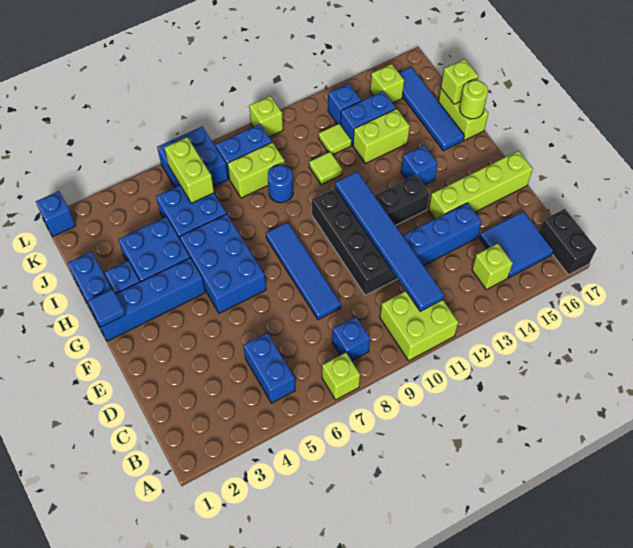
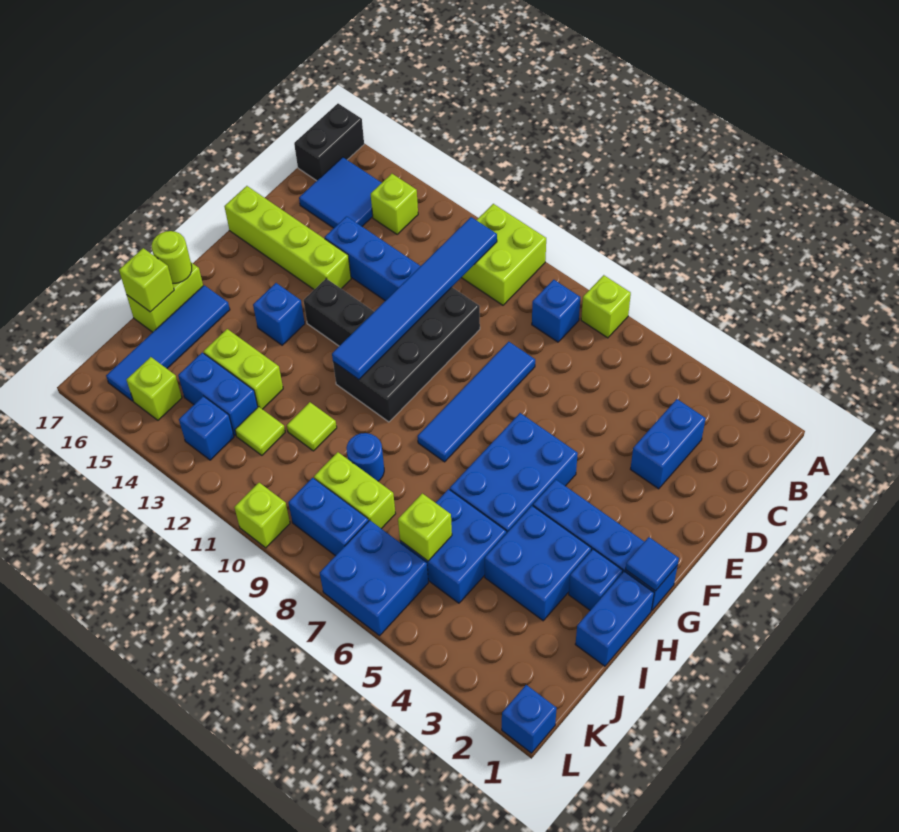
blue brick B5:C5 level 1 -> blue brick C3:D3 level 1
lime brick J6:K6 level 2 -> lime brick J6 level 2

